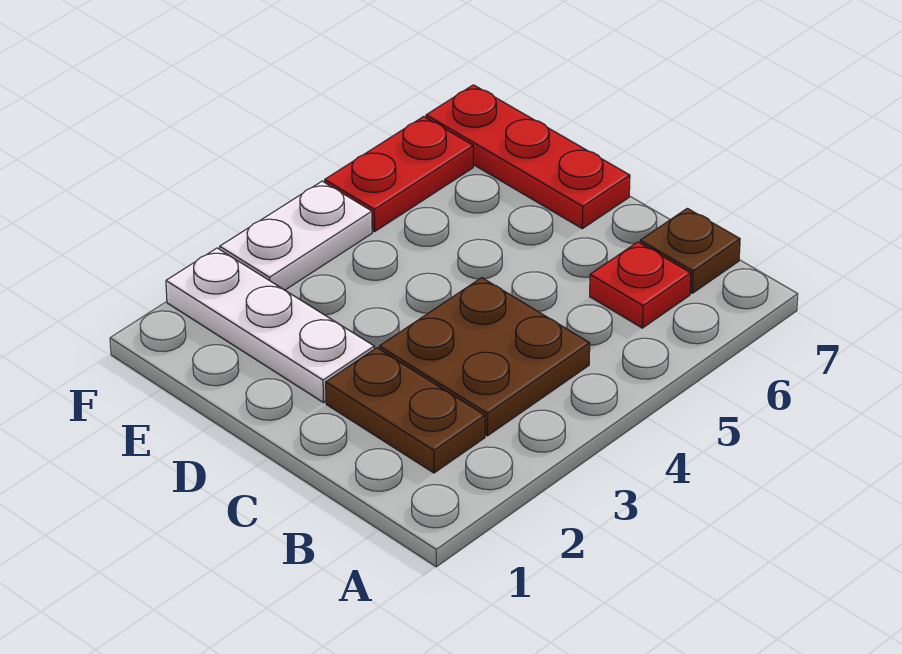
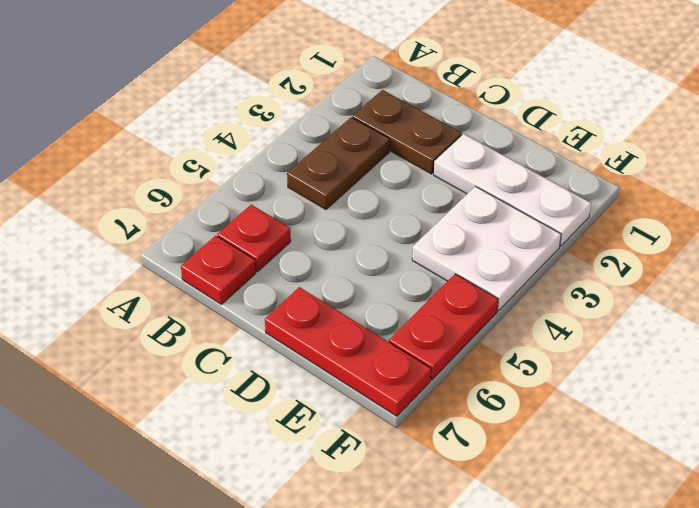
brown plate B3:C4 level 1 -> brown plate B3:B4 level 1
brown plate B7 level 1 -> red plate B7 level 1
white plate F3:F4 level 1 -> white plate E3:F4 level 1

